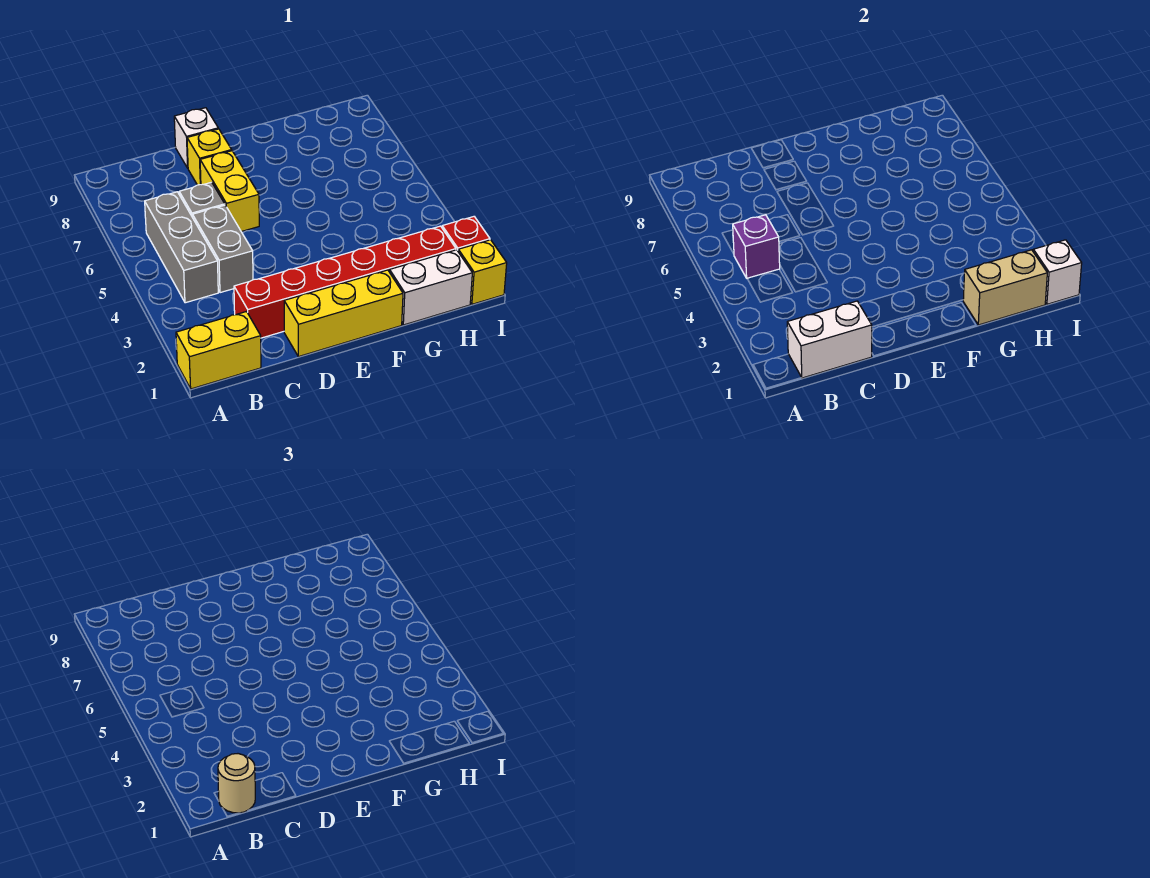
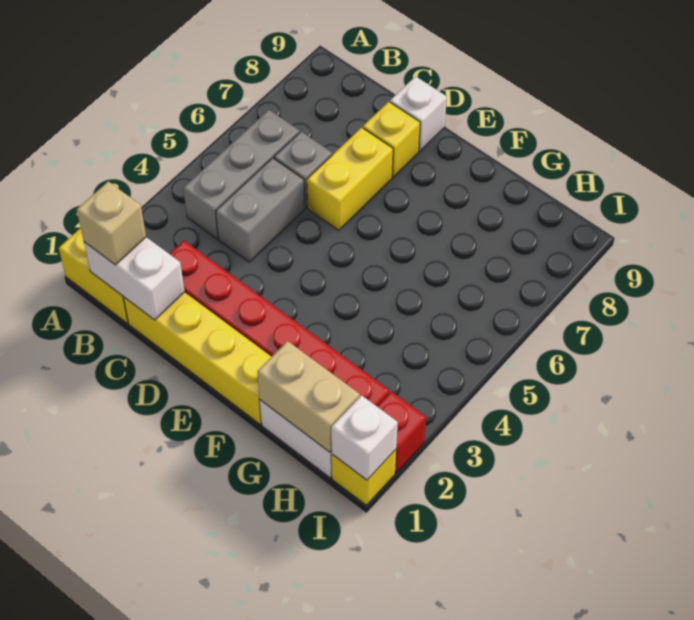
tan round brick B1 level 3 -> tan brick B1 level 3
purple brick B5 level 2 -> none
yellow brick D1:F1 level 1 -> yellow brick C1:F1 level 1

